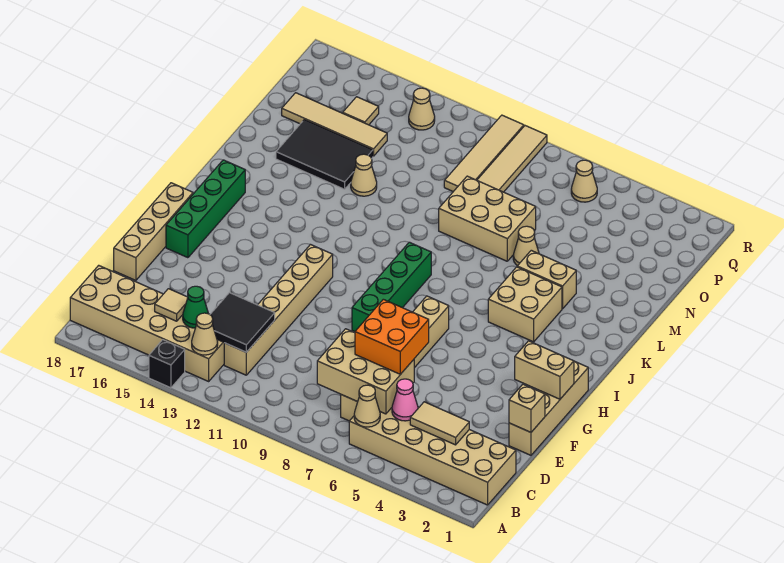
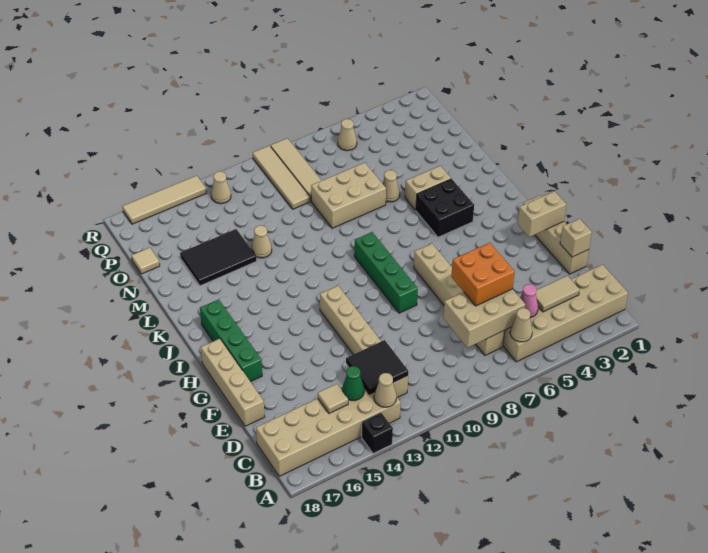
tan brick J4:K5 level 1 -> black brick J4:K5 level 1
tan tile O14:O17 level 1 -> tan tile R14:R17 level 1
tan tile P15 level 1 -> tan tile O18 level 1

